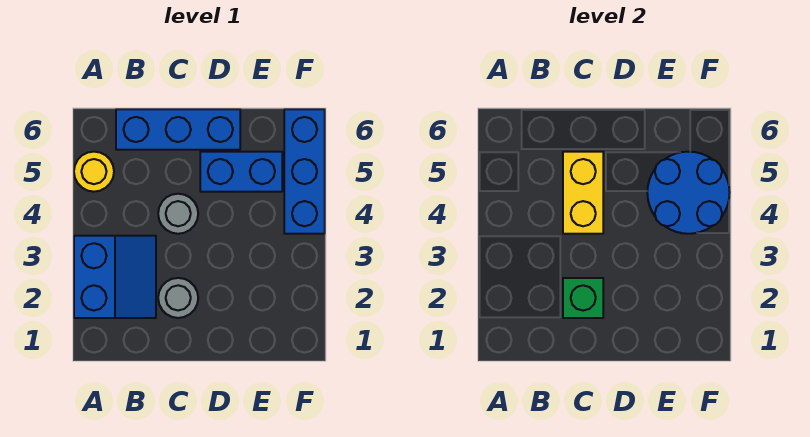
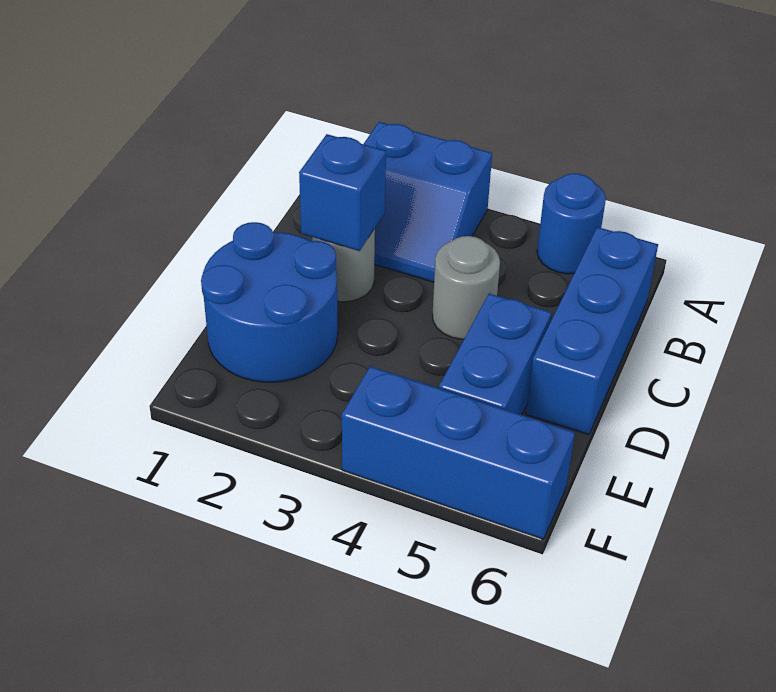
yellow round brick A5 level 1 -> blue round brick A5 level 1
green brick C2 level 2 -> blue brick C2 level 2
yellow brick C4:C5 level 2 -> none
blue round brick E4:F5 level 2 -> blue round brick D1:E2 level 1

